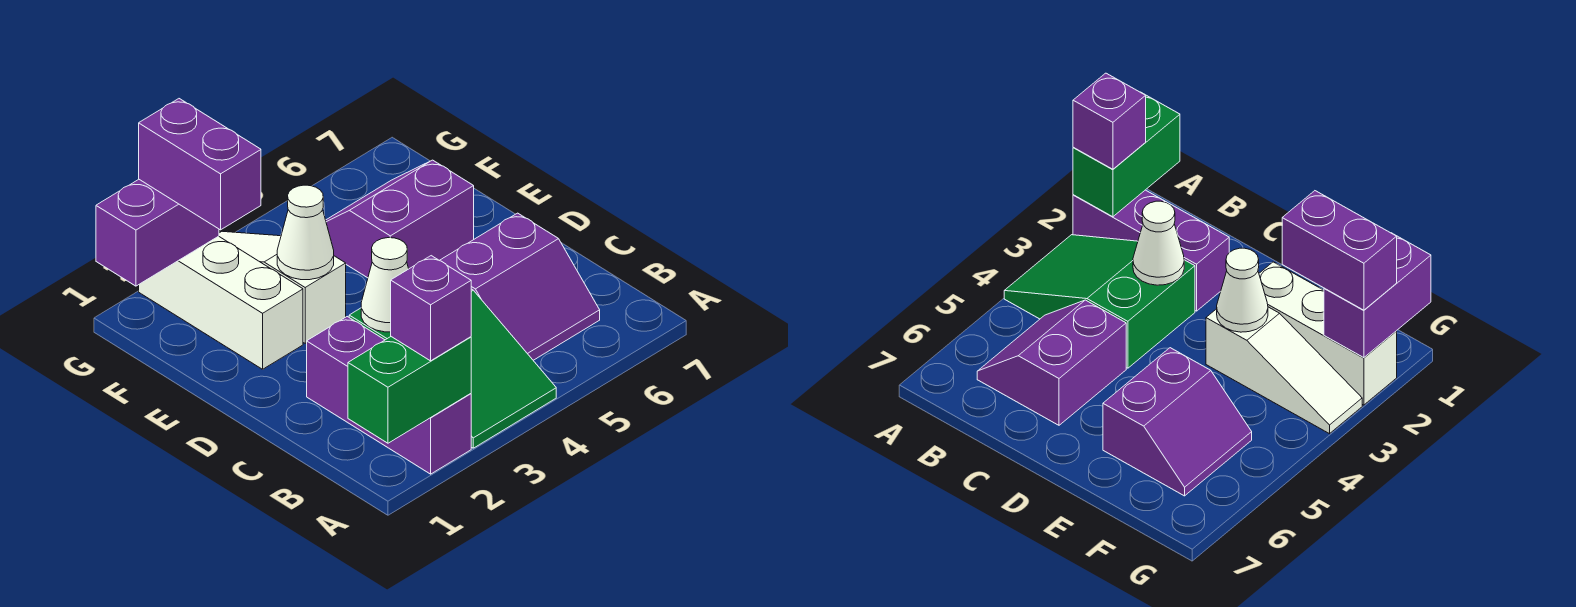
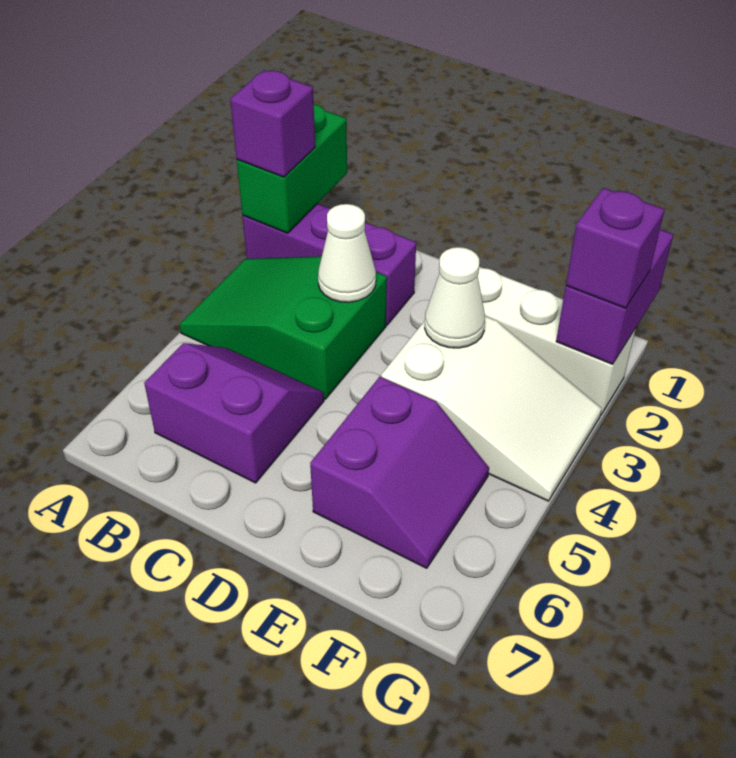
purple slope B5:C6 level 1 top C -> purple slope B5:C6 level 1 top 6
white slope E3:G3 level 1 top E -> white slope E3:G4 level 1 top E
purple brick F2:G2 level 3 -> purple brick G2 level 3

